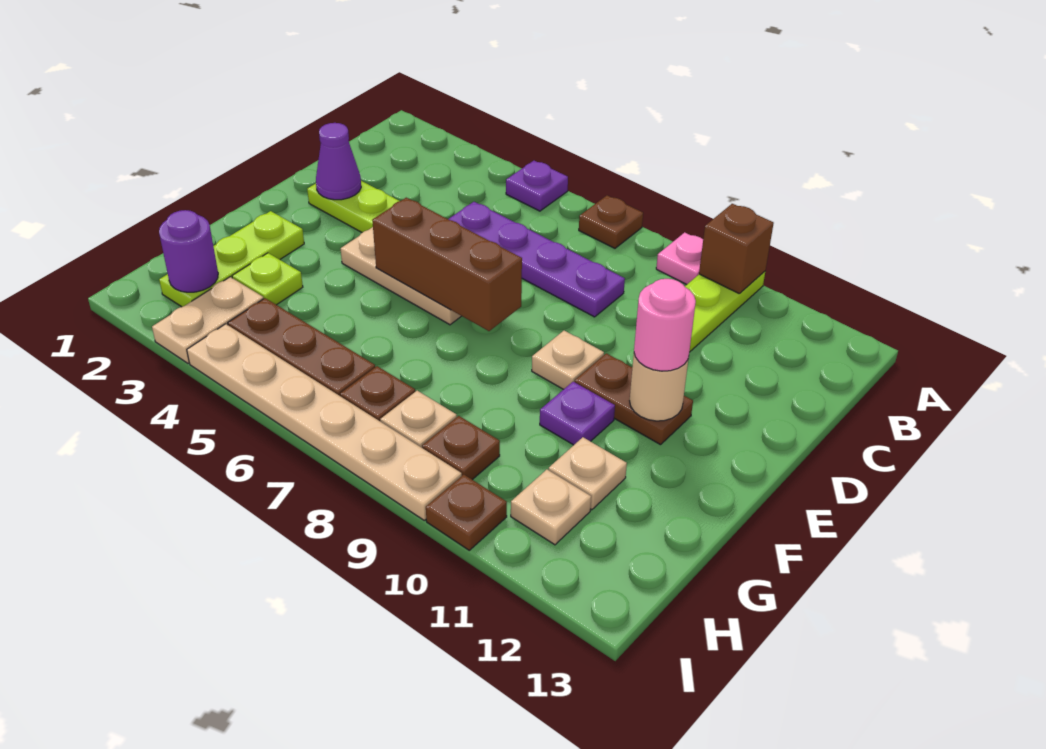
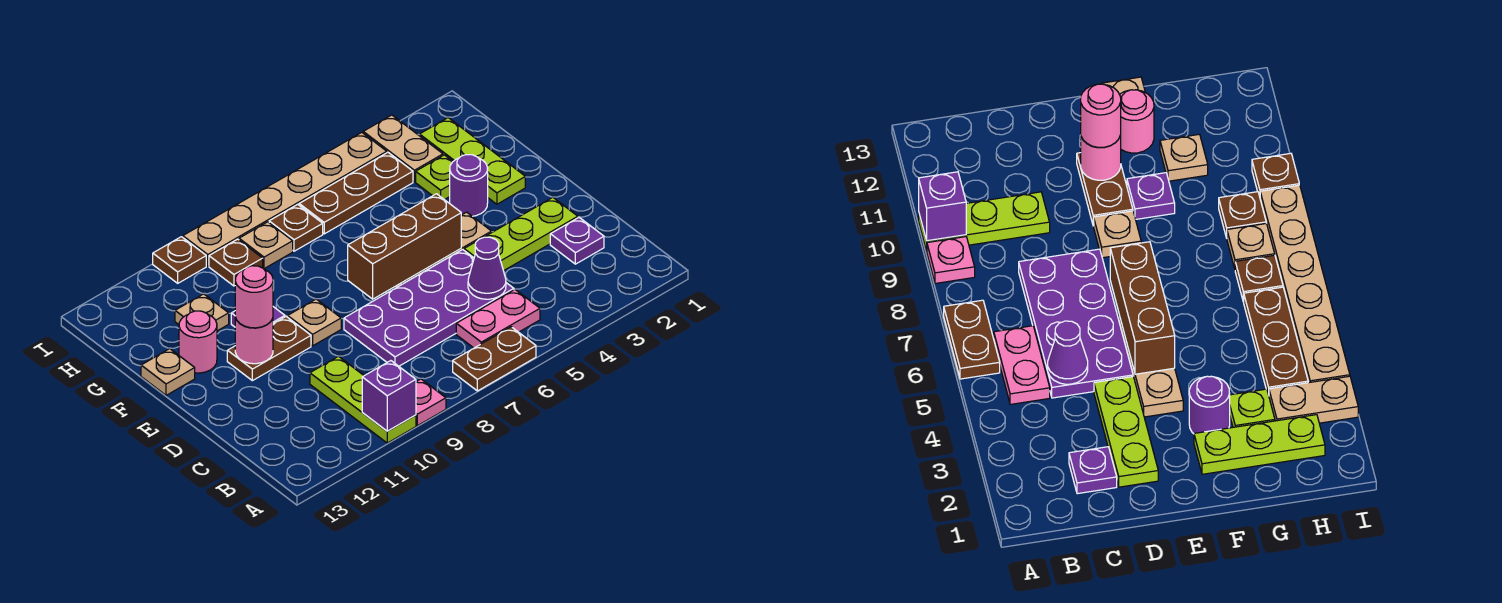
purple plate A5 level 1 -> purple plate C2 level 1
brown plate A7 level 1 -> brown plate A6:A7 level 1
brown brick A10 level 2 -> purple brick A10 level 2
none -> pink plate B5:B6 level 1
purple plate C5:C8 level 1 -> purple plate C5:D8 level 1
purple cone D2 level 2 -> purple cone C5 level 2
tan round brick E11 level 2 -> pink round brick E11 level 2
none -> pink round brick F12 level 1
purple round brick H2 level 2 -> purple round brick F3 level 1
tan plate H11 level 1 -> tan plate F13 level 1

